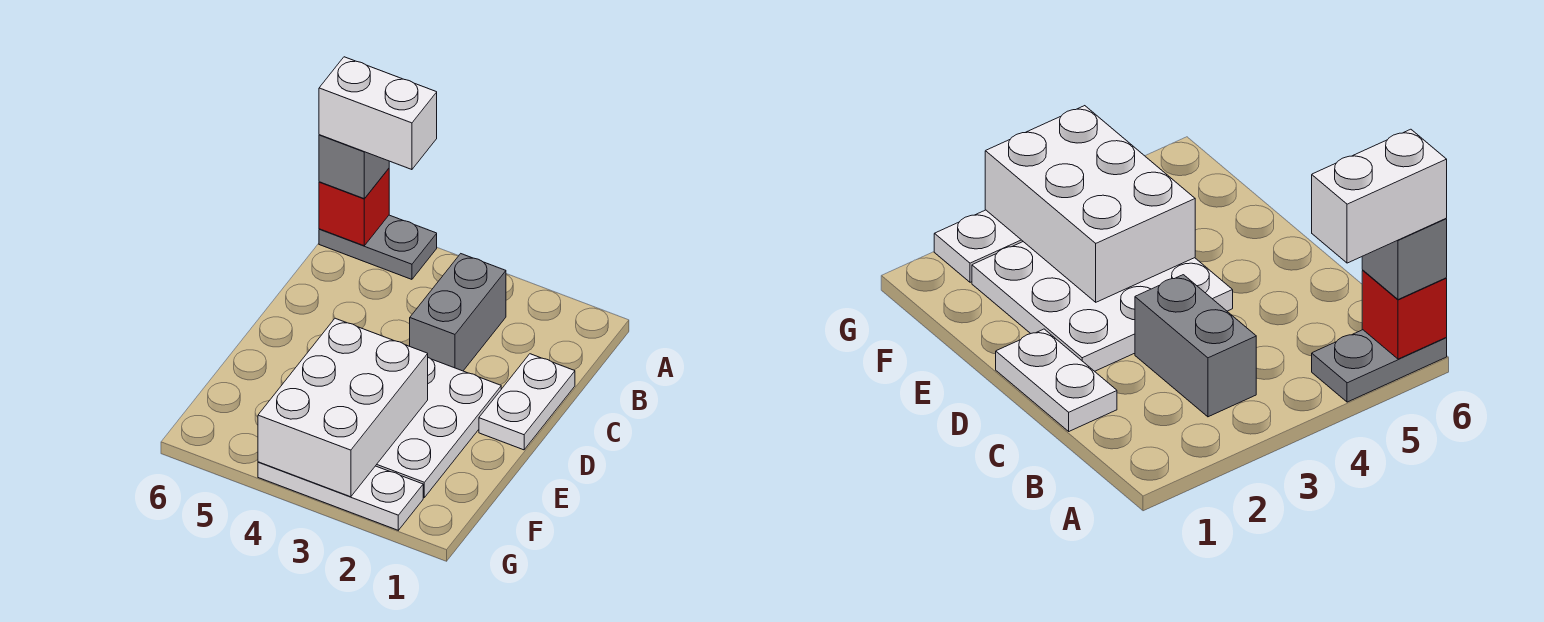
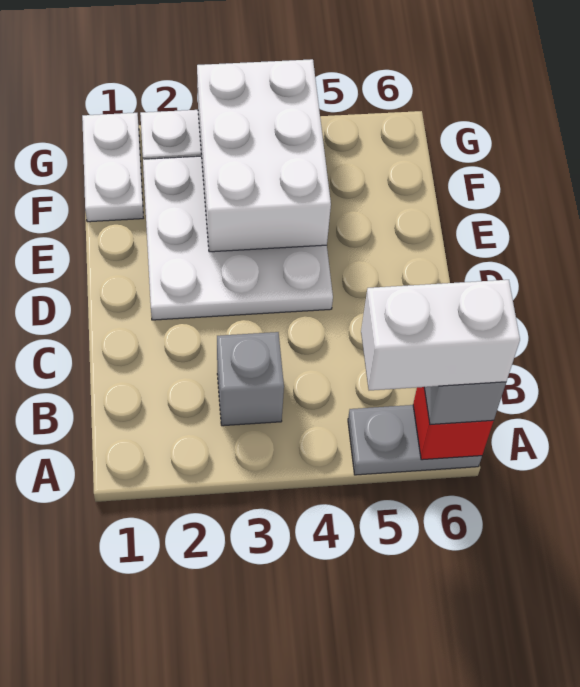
grey brick B3:C3 level 1 -> grey brick B3 level 1
white plate C1:D1 level 1 -> white plate F1:G1 level 1

